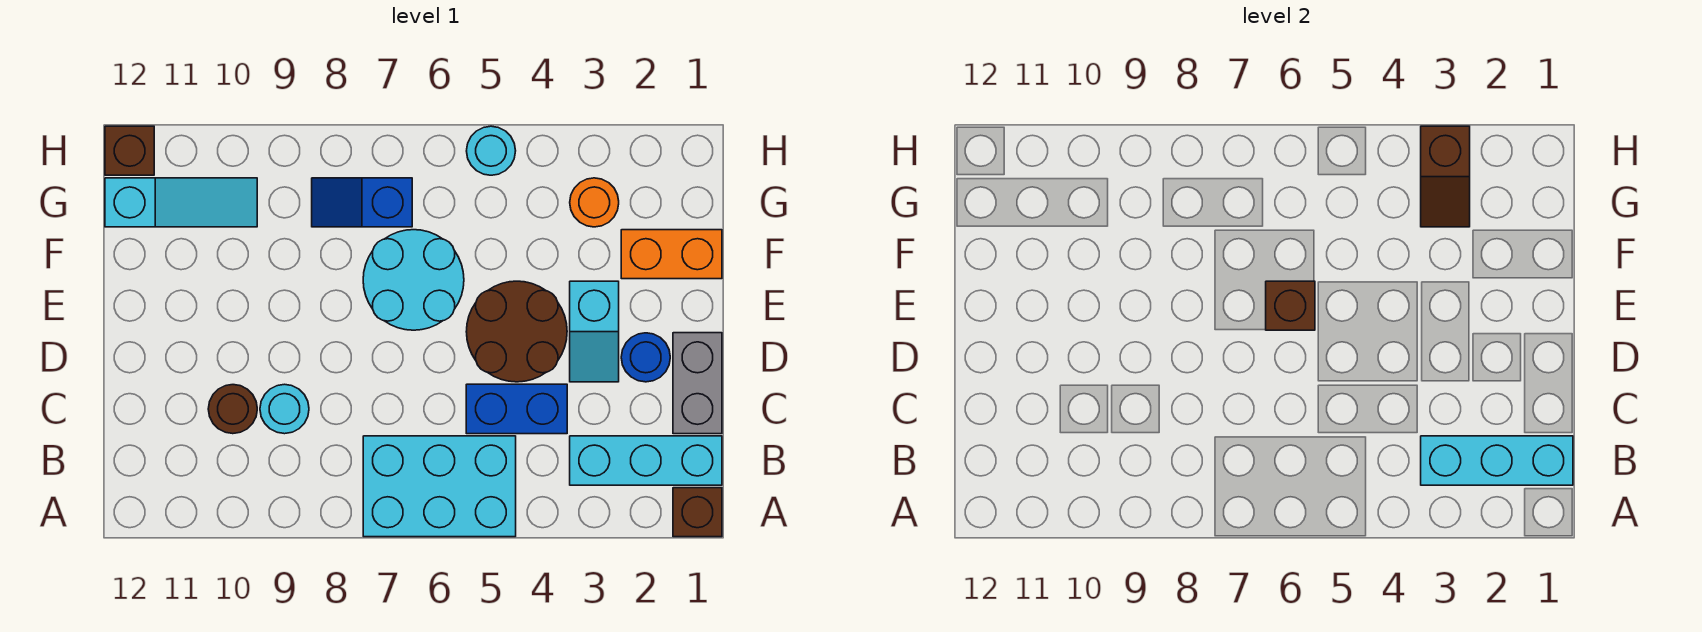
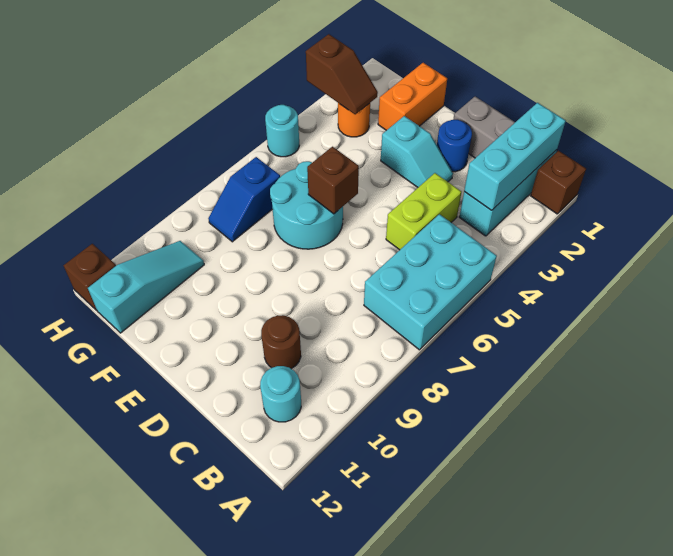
blue brick C4:C5 level 1 -> lime brick C4:C5 level 1
cyan round brick C9 level 1 -> cyan round brick B11 level 1
brown round brick D4:E5 level 1 -> none

